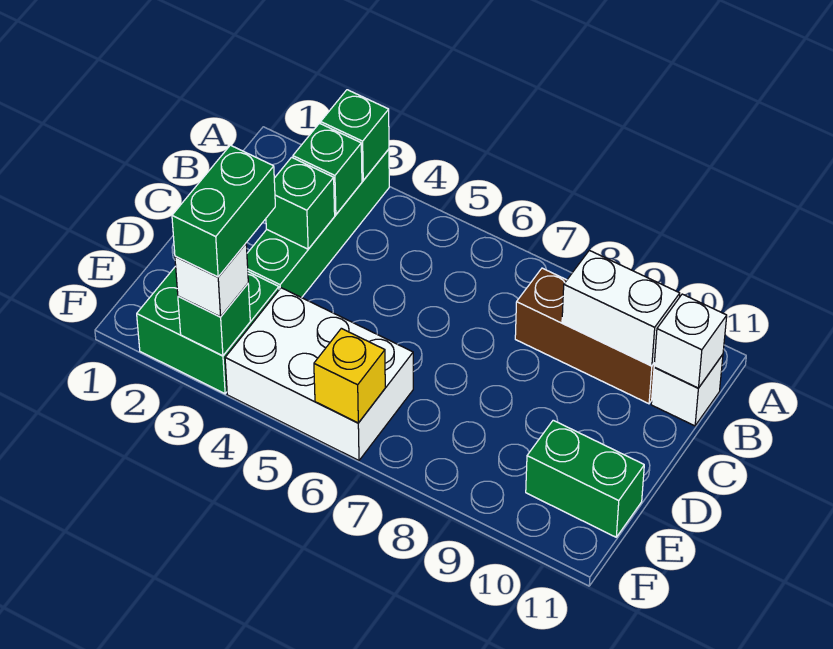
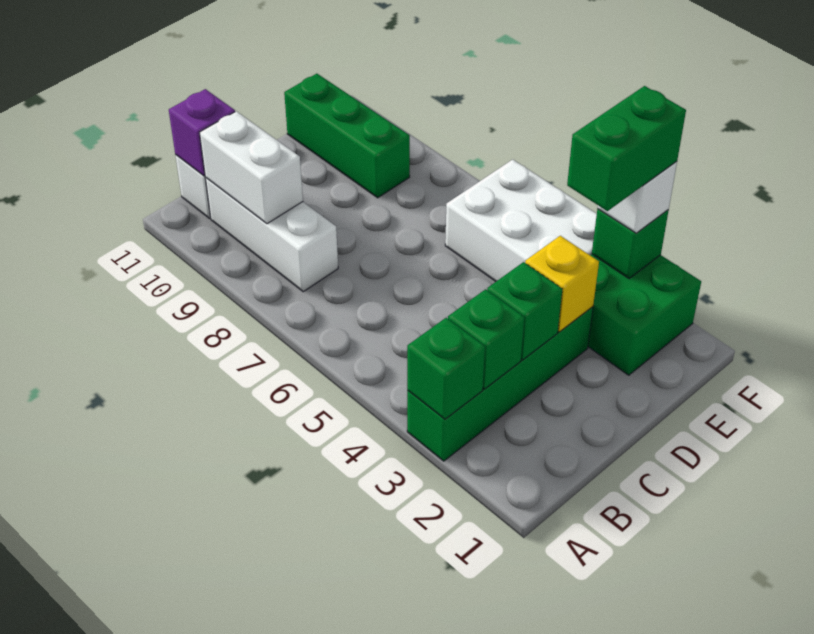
brown brick B8:B10 level 1 -> white brick B8:B10 level 1
white brick B11 level 2 -> purple brick B11 level 2
green brick E10:E11 level 1 -> green brick E9:E11 level 1
yellow brick F6 level 2 -> yellow brick D3 level 2

